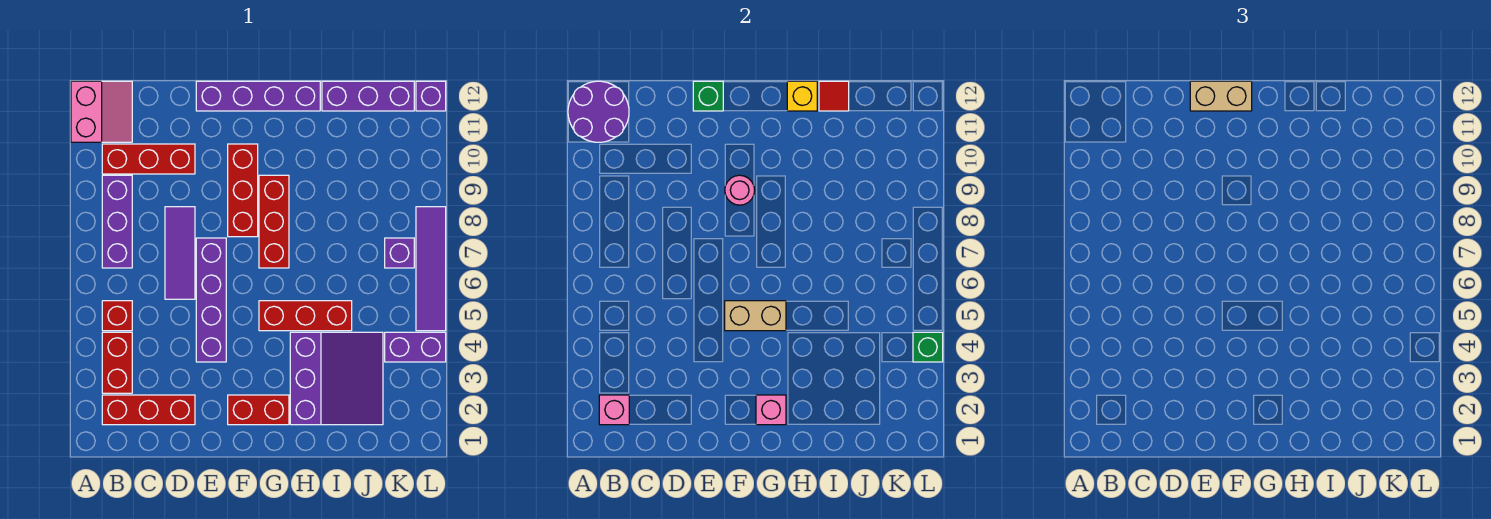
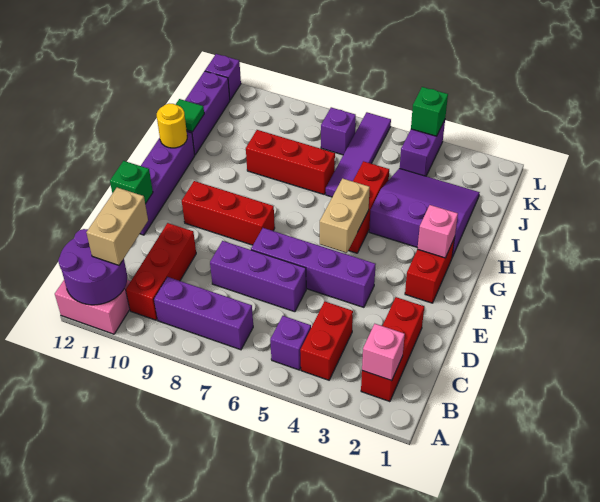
red brick B3:B4 level 1 -> red brick B4:C4 level 1
red brick B5 level 1 -> purple brick B5 level 1
purple tile D6:D8 level 1 -> purple brick D6:D8 level 1
tan brick E12:F12 level 3 -> tan brick B11:C11 level 3
pink round brick F9 level 2 -> none
red brick G7:G9 level 1 -> red brick I7:I9 level 1
yellow brick H12 level 2 -> yellow round brick H12 level 2
red tile I12 level 2 -> green tile I12 level 2
purple tile L5:L8 level 1 -> purple tile I6:L6 level 1

